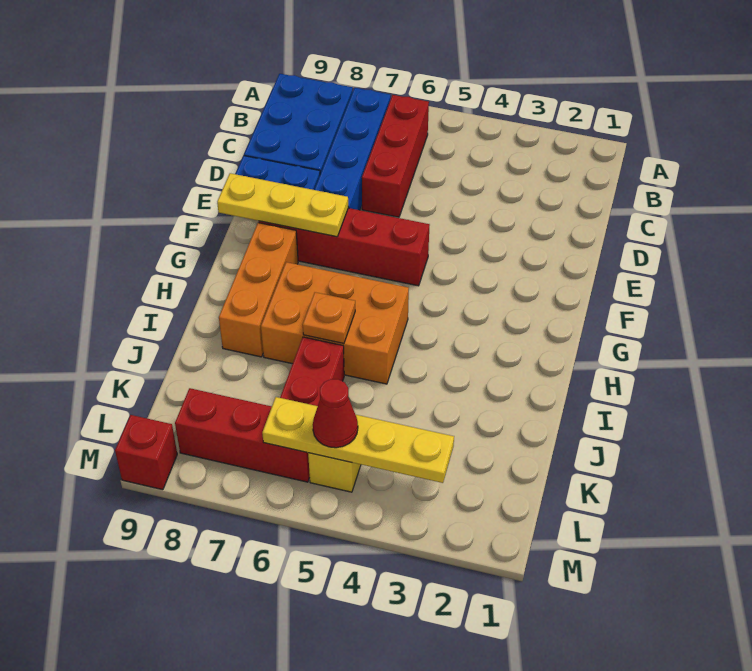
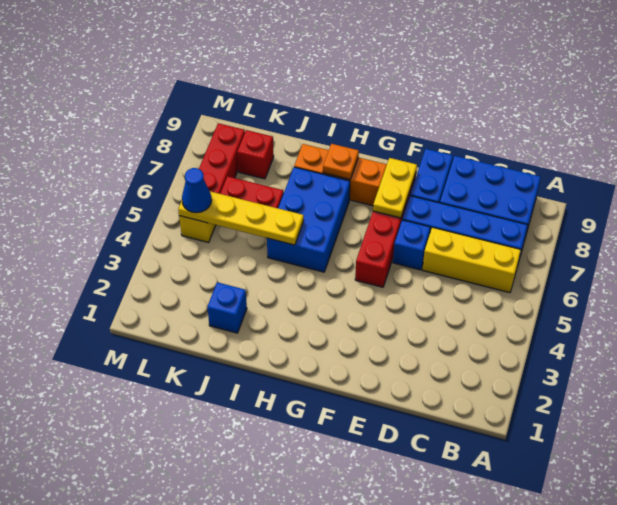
red brick B6:D6 level 1 -> yellow brick B6:D6 level 1
none -> blue brick E6 level 1
yellow plate F7:F9 level 2 -> yellow plate F7:F8 level 2
orange brick H5:I7 level 1 -> blue brick H5:I7 level 1
orange plate I6 level 2 -> orange plate H8 level 2
none -> blue brick J2 level 1
yellow plate L3:L6 level 2 -> yellow plate I5:L5 level 2
red cone L5 level 3 -> blue cone L5 level 3
red brick M9 level 1 -> red brick K8 level 1

